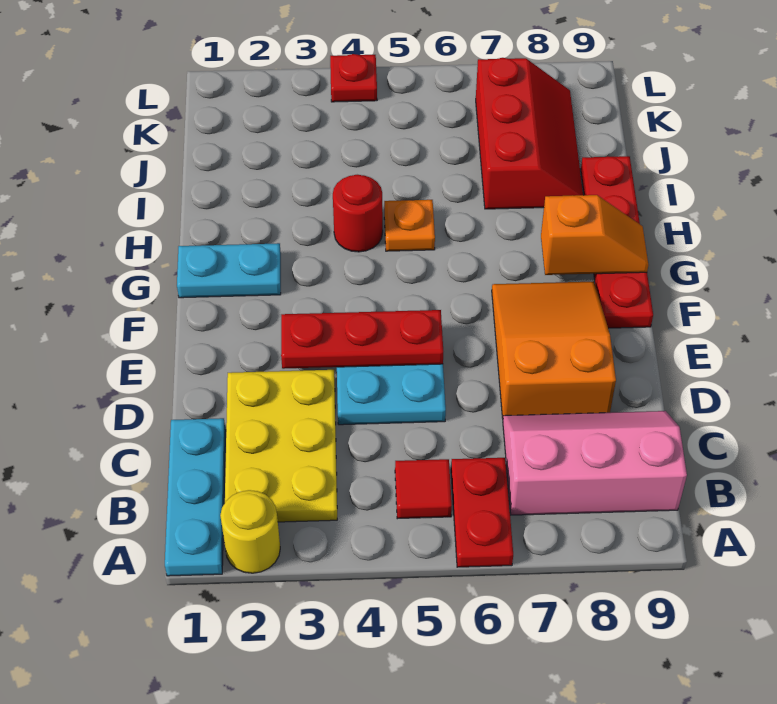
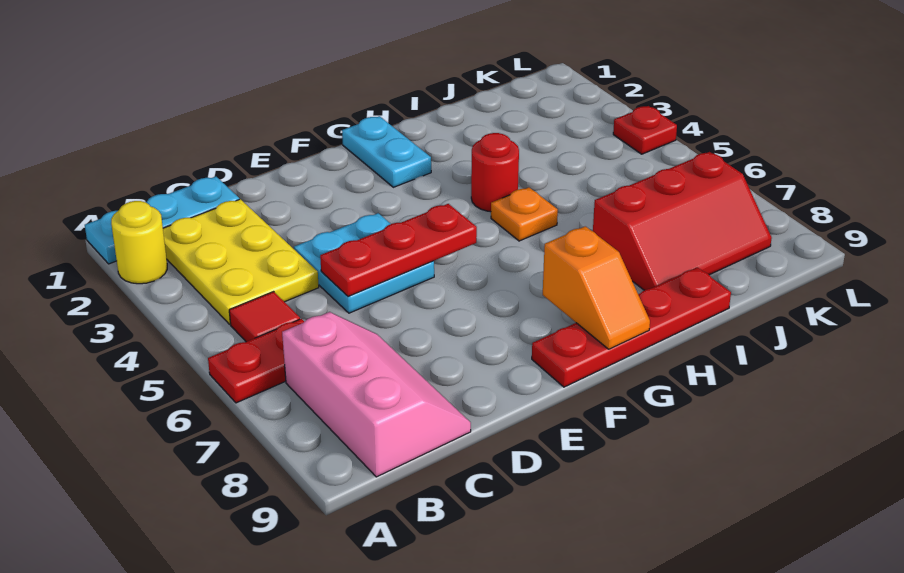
yellow plate B2:D3 level 1 -> yellow plate B2:C4 level 1
orange slope D7:F8 level 1 top D -> none
red plate E3:E5 level 2 -> red plate D5:F5 level 2

